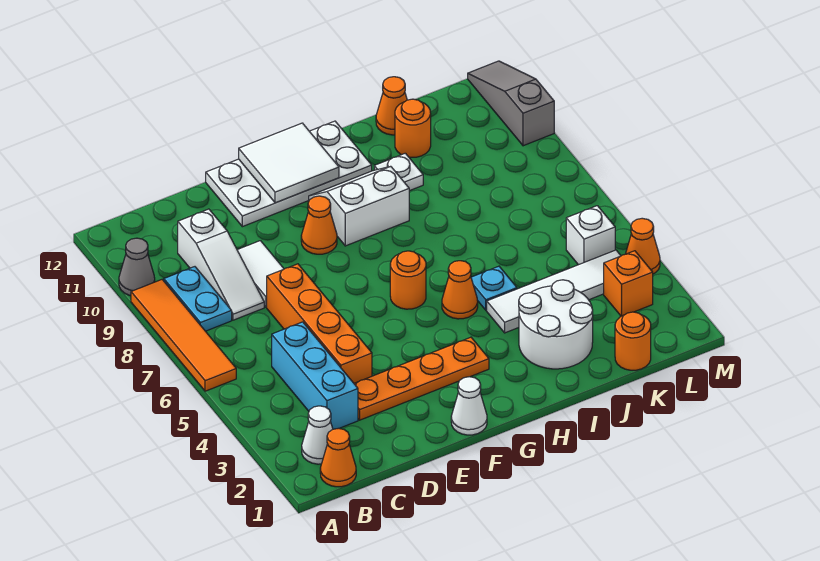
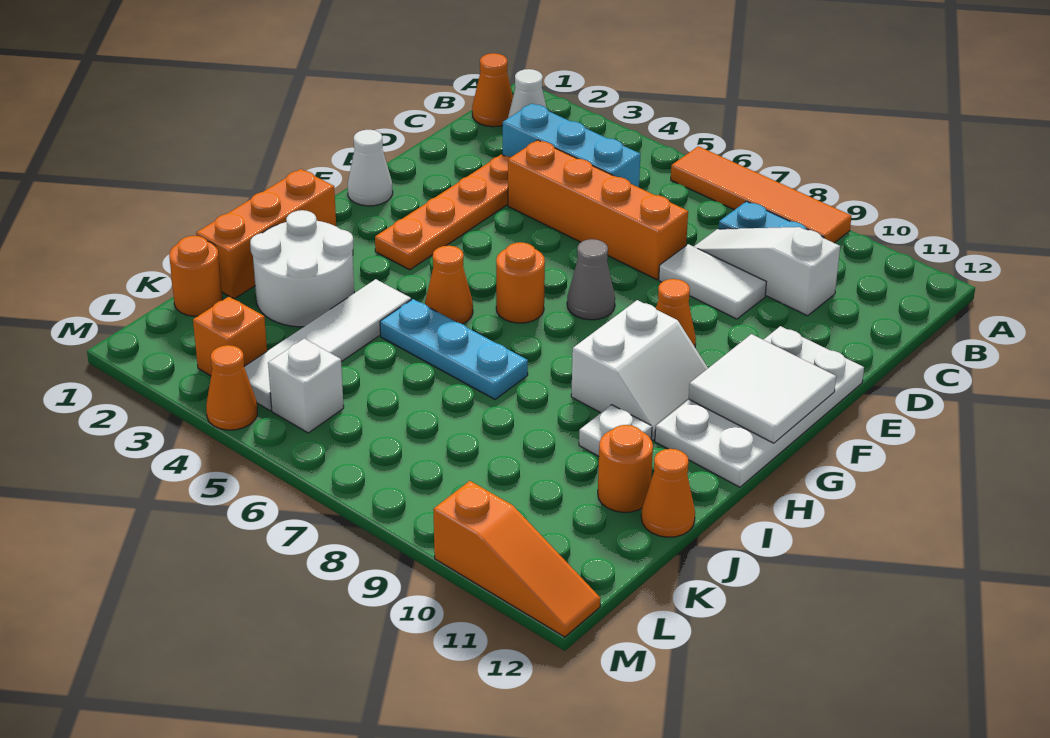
grey cone A10 level 1 -> grey cone F7 level 1
none -> orange brick H1:J1 level 1
cyan plate I5 level 1 -> cyan plate I5:I7 level 1
grey slope M10:M12 level 1 top 10 -> orange slope M10:M12 level 1 top 10

